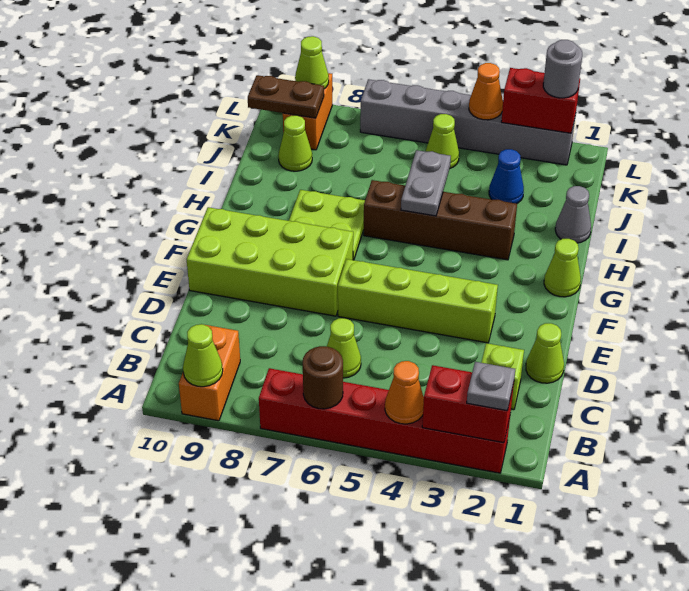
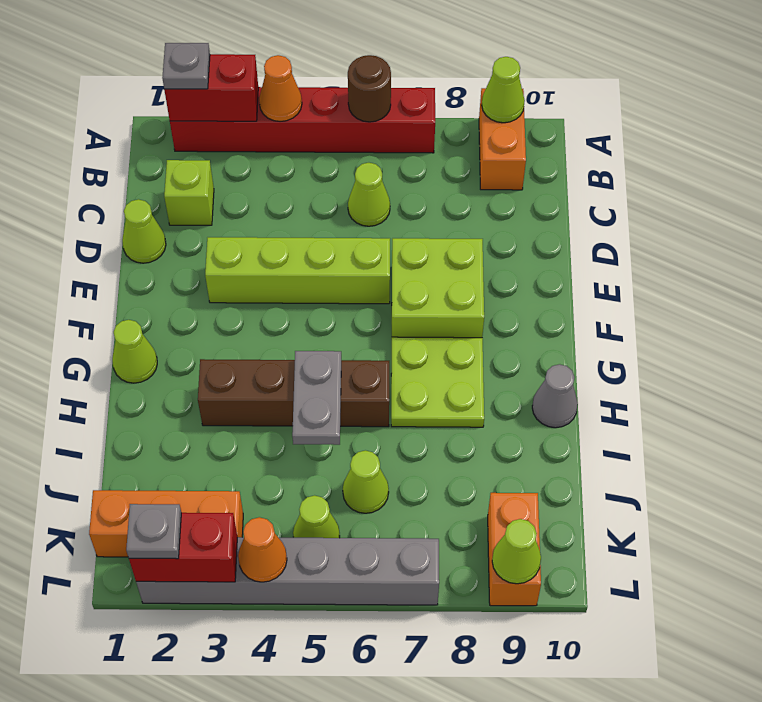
lime brick E7:F10 level 1 -> lime brick E7:F8 level 1
grey cone I1 level 1 -> grey cone H10 level 1
blue cone J3 level 1 -> none
lime cone J9 level 1 -> lime cone J6 level 1
none -> orange brick K1:K3 level 1
brown plate K9:K10 level 2 -> none
grey round brick L2 level 3 -> grey plate L2 level 3

